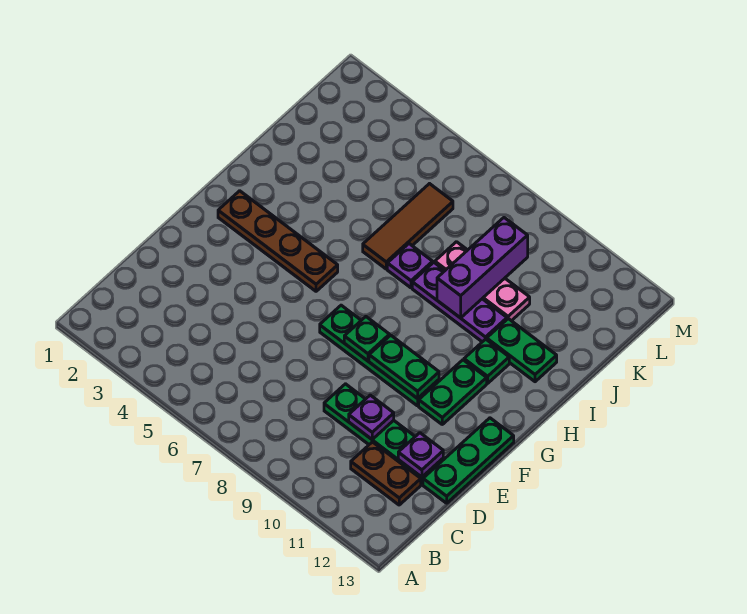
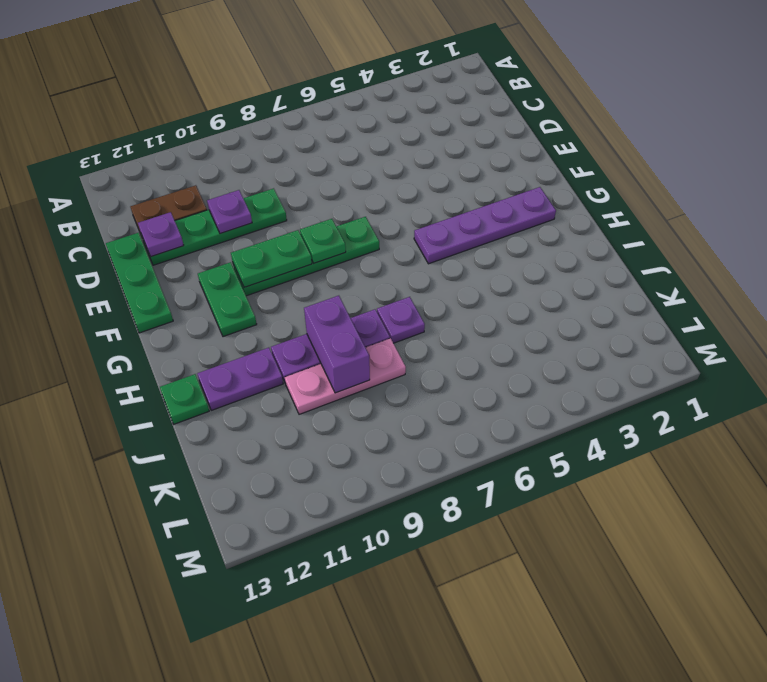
brown plate G2:G5 level 1 -> purple plate G2:G5 level 1
green plate H11 level 1 -> green plate I13 level 1
brown tile I6:K6 level 1 -> none
purple brick I9:K9 level 2 -> purple brick I9:J9 level 2
green plate I11:I12 level 1 -> purple plate I11:I12 level 1

